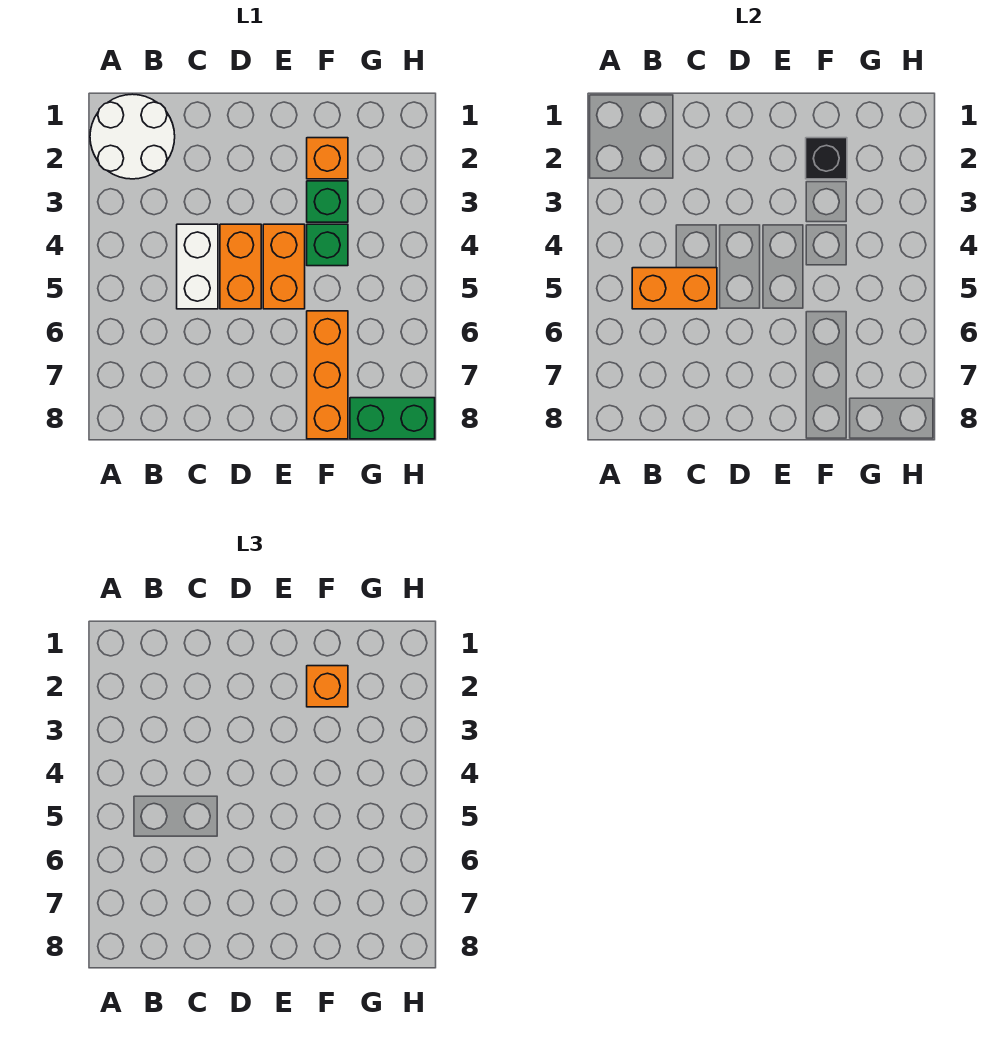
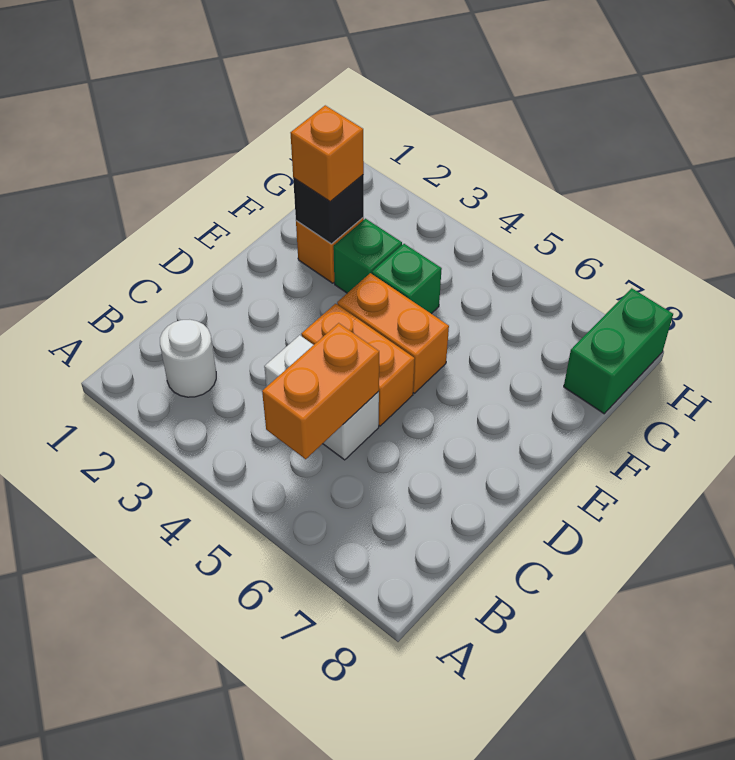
white round brick A1:B2 level 1 -> white round brick B2 level 1
orange brick F6:F8 level 1 -> none

